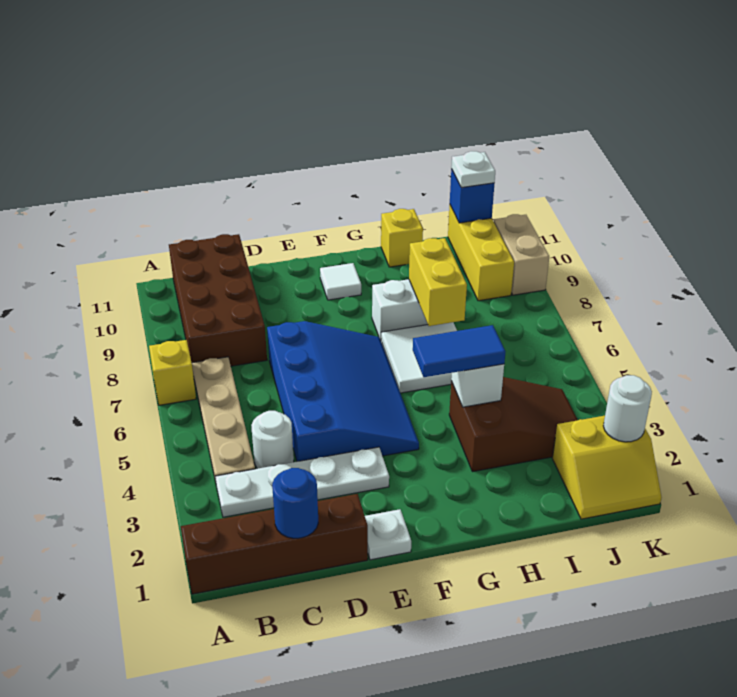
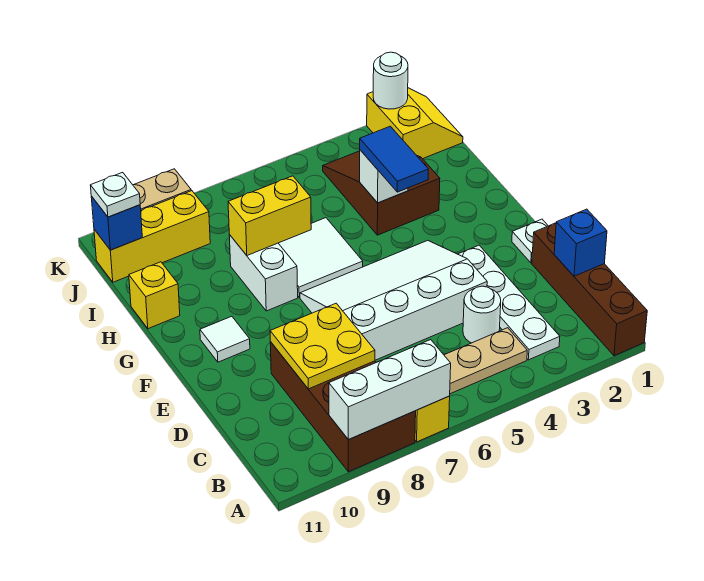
none -> white brick A7:A9 level 2
brown brick B8:C11 level 1 -> brown brick A8:D9 level 1
blue round brick C1 level 2 -> blue brick C1 level 2
none -> yellow plate C8:D9 level 2
blue slope D4:F7 level 1 top D -> white slope D4:F7 level 1 top D

